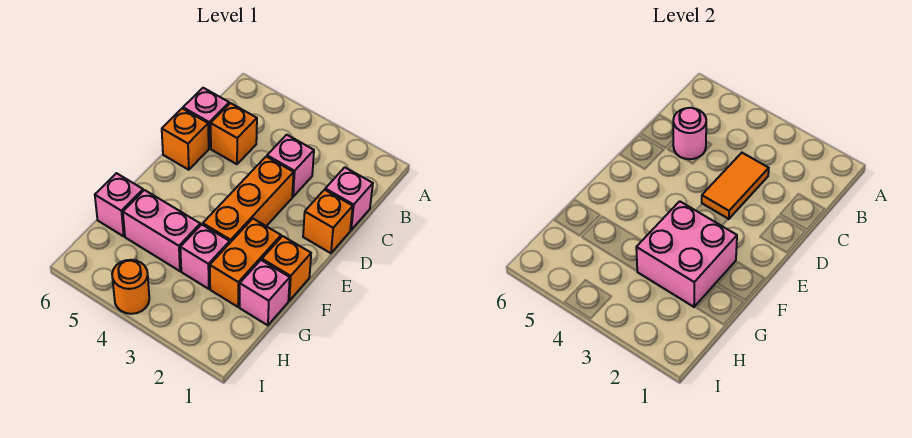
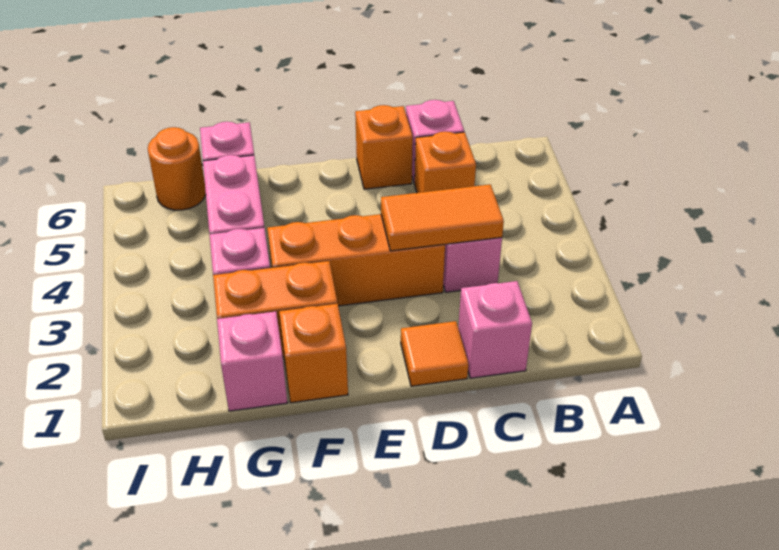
pink round brick C5 level 2 -> none
orange brick D1 level 1 -> orange tile D1 level 1
pink brick F2:G3 level 2 -> none
orange round brick I4 level 1 -> orange round brick H6 level 1

